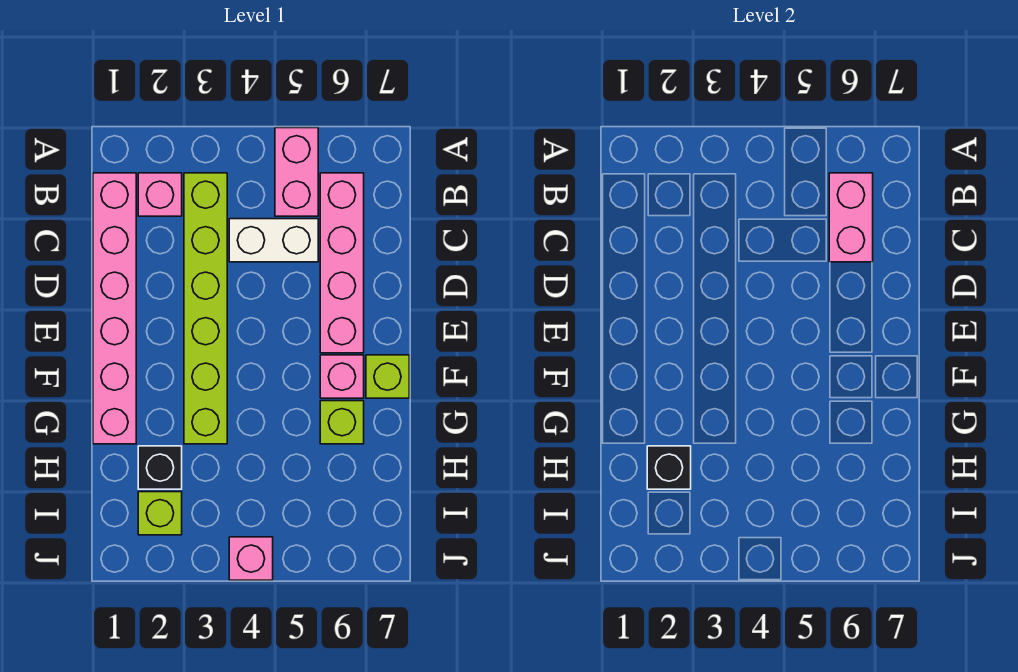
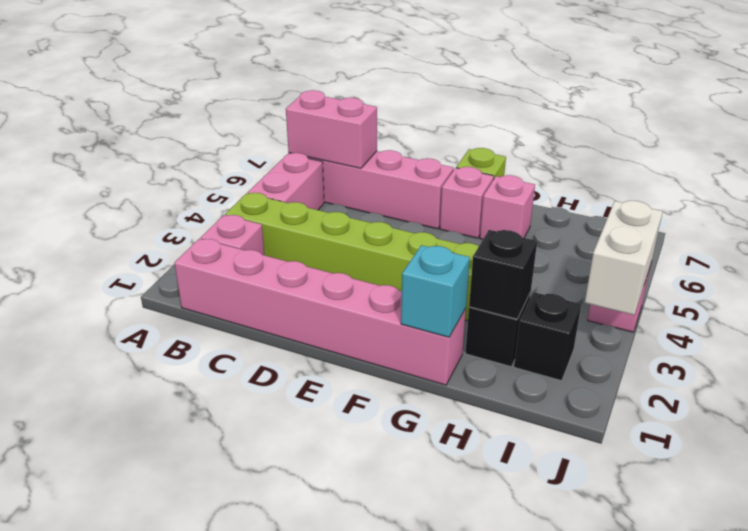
pink brick A5:B5 level 1 -> pink brick B4:B5 level 1
white brick C4:C5 level 1 -> white brick J3:J4 level 2
none -> cyan brick G1 level 2
lime brick G6 level 1 -> pink brick G6 level 1
lime brick I2 level 1 -> black brick I2 level 1

